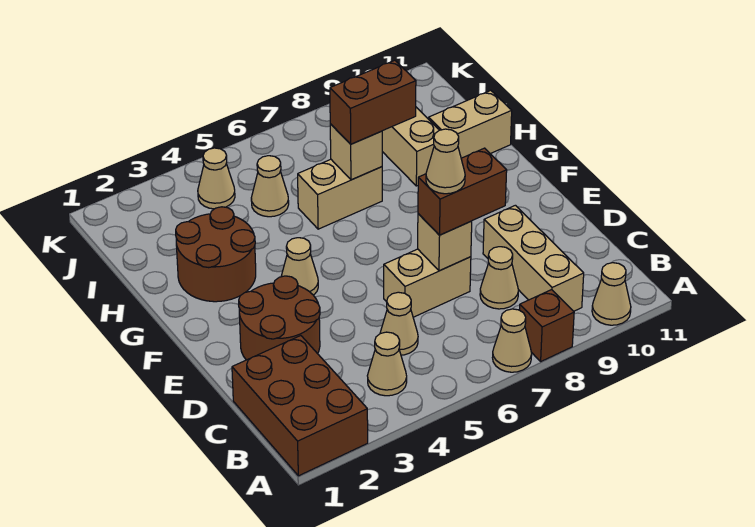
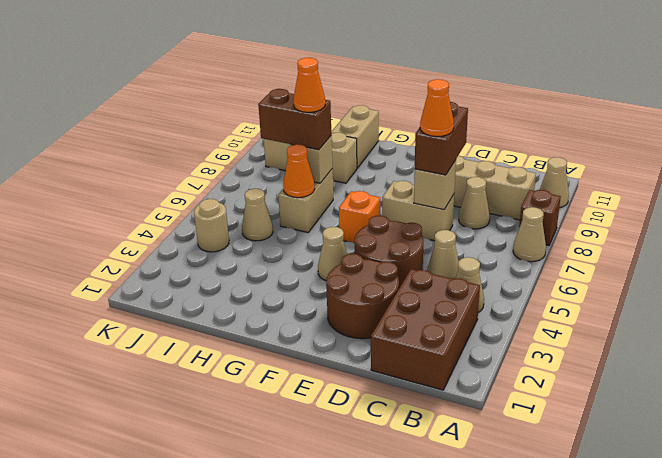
brown brick A1:C2 level 1 -> brown brick B1:C3 level 1
tan brick D6:D7 level 1 -> tan brick D7:E7 level 1
tan cone D7 level 4 -> orange cone D7 level 4
none -> orange brick F6 level 1
brown round brick G2:H3 level 1 -> brown round brick D4:E5 level 1
none -> orange cone H6 level 2
brown brick H7:H8 level 3 -> brown brick H7:I7 level 3
none -> orange cone H7 level 4
tan cone J4 level 1 -> tan round brick J4 level 1

